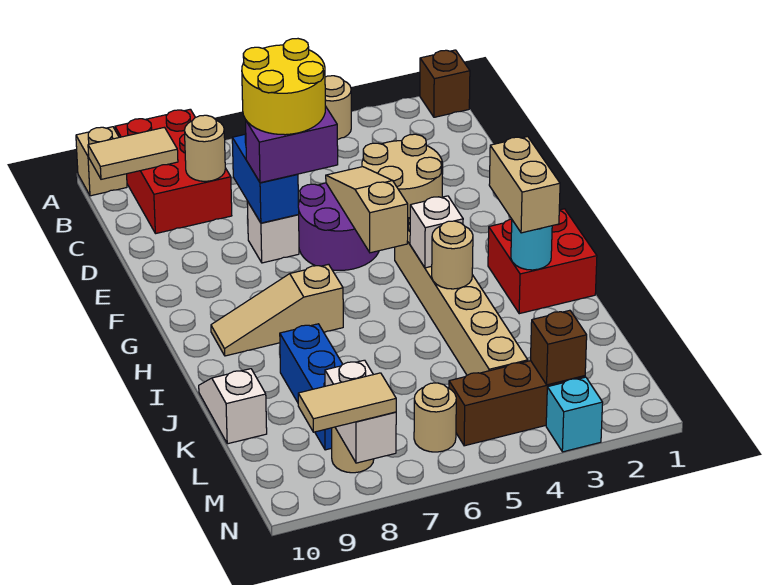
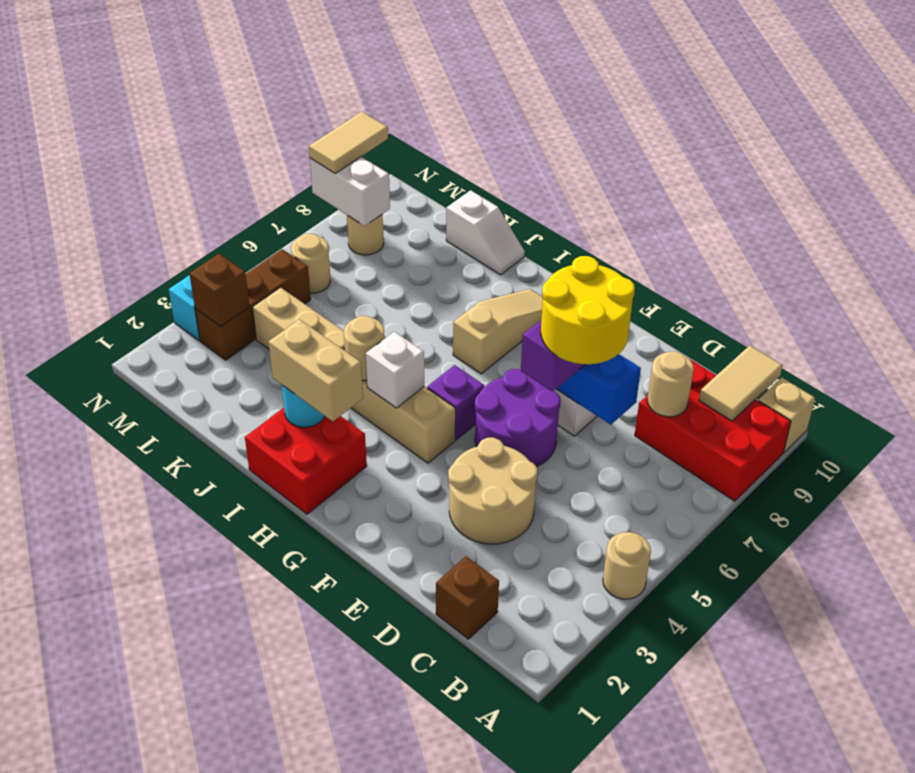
brown brick A1 level 1 -> brown brick C1 level 1
tan slope E5:G5 level 2 top G -> none
none -> purple brick G5 level 1
blue brick J8:L8 level 1 -> none

